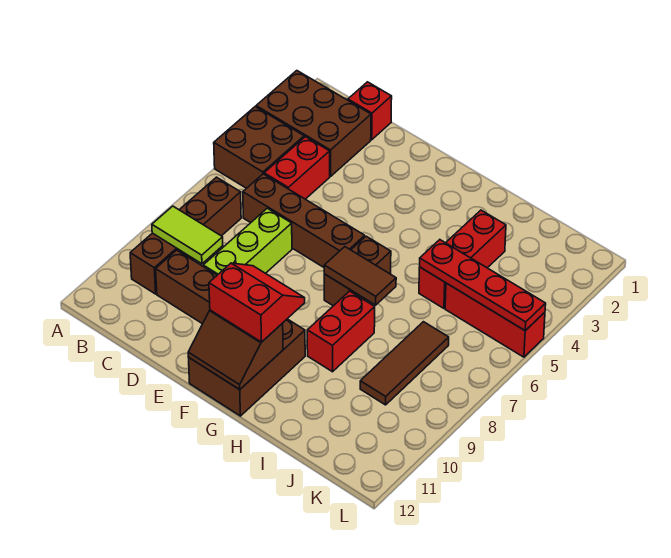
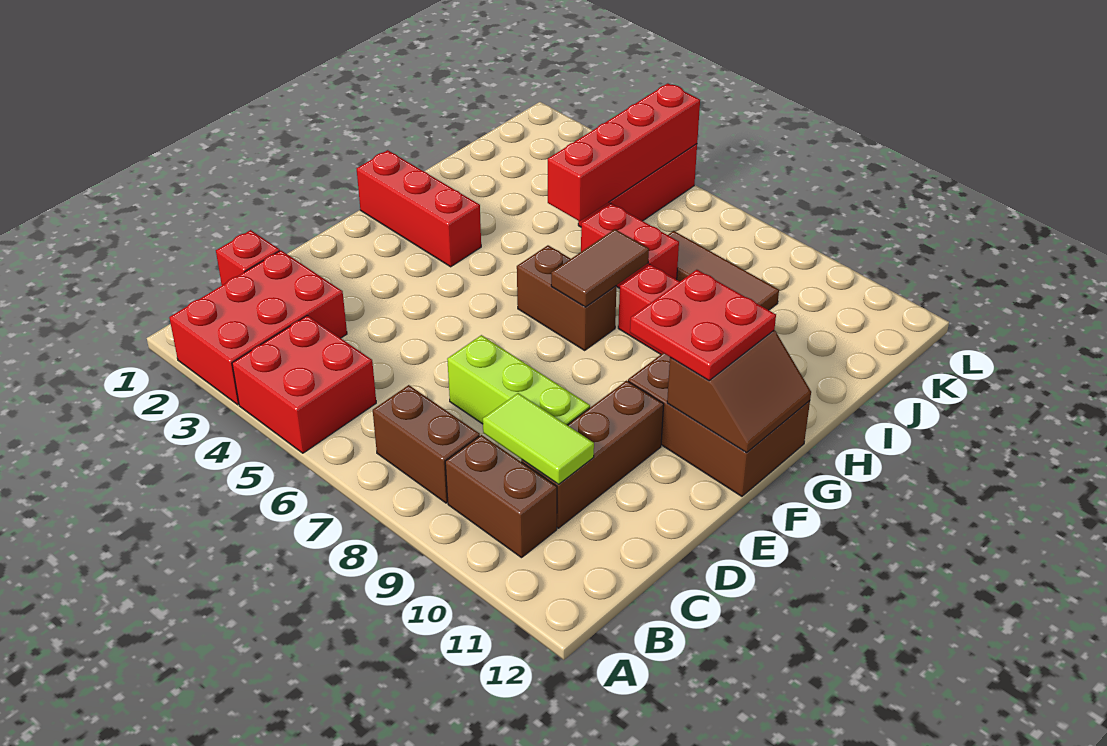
brown brick A2:C3 level 1 -> red brick A2:C3 level 1
brown brick A4:B5 level 1 -> red brick A4:B5 level 1
lime tile B9:C9 level 2 -> lime tile C9:C10 level 2
red brick C4:C5 level 1 -> red brick I6:I7 level 1
brown brick C6:F6 level 1 -> none
red slope F10:G11 level 3 top 11 -> red plate F10:G11 level 3
red brick I3:I5 level 1 -> red brick G1:G3 level 1
red plate I5:L5 level 2 -> red brick I5:L5 level 2

